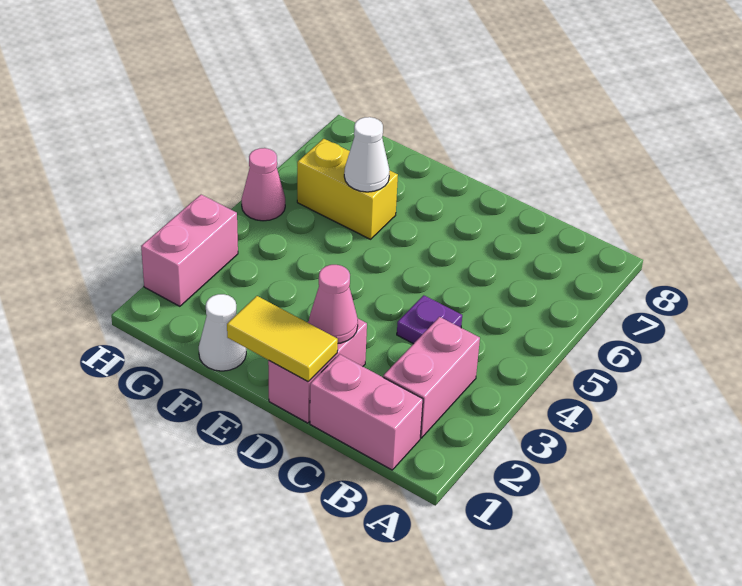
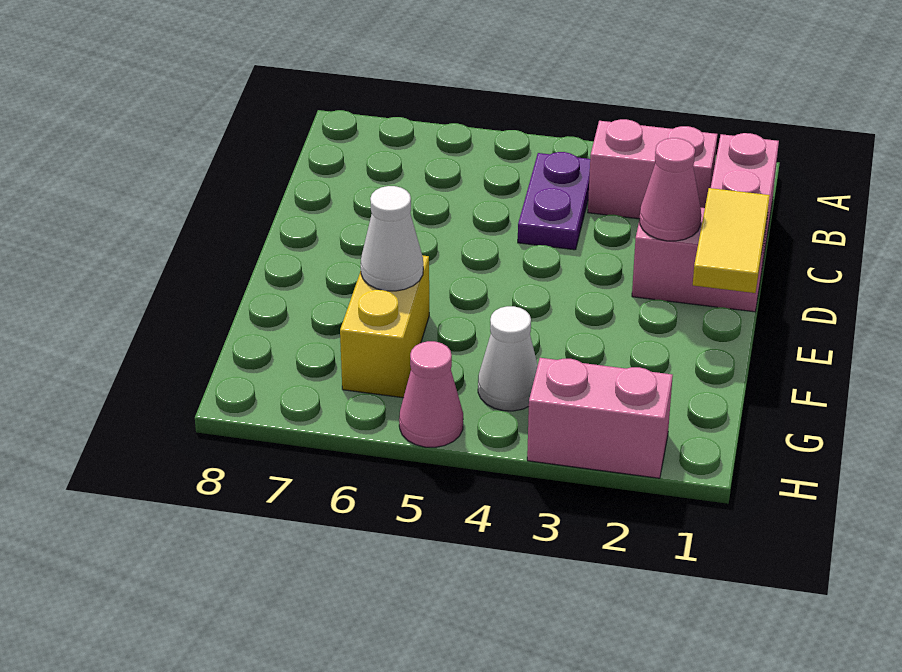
purple plate C4 level 1 -> purple plate B4:C4 level 1
white cone F1 level 1 -> white cone G4 level 1

